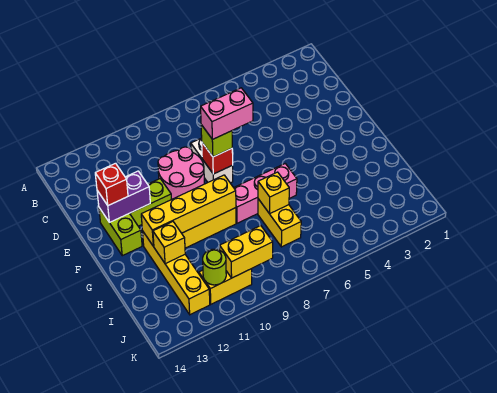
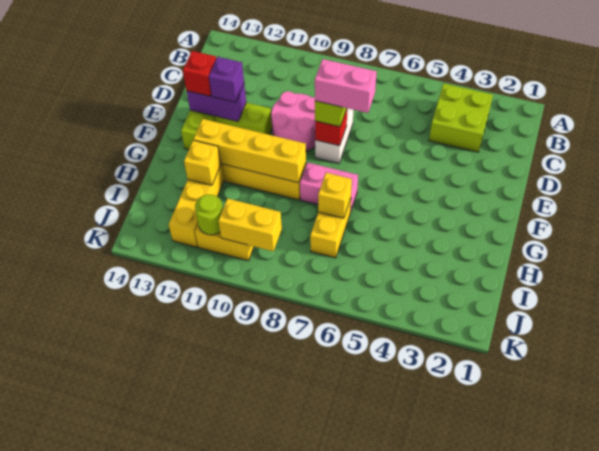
none -> lime brick B3:C4 level 1
none -> purple brick E12 level 3
pink brick G6:G8 level 1 -> pink brick G7:G8 level 1

